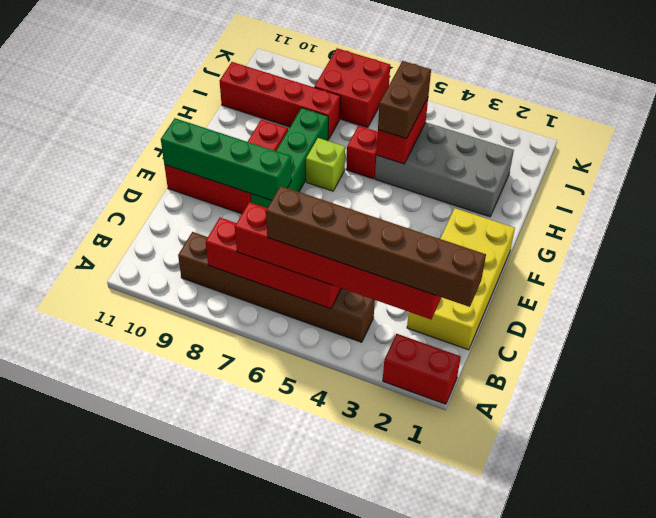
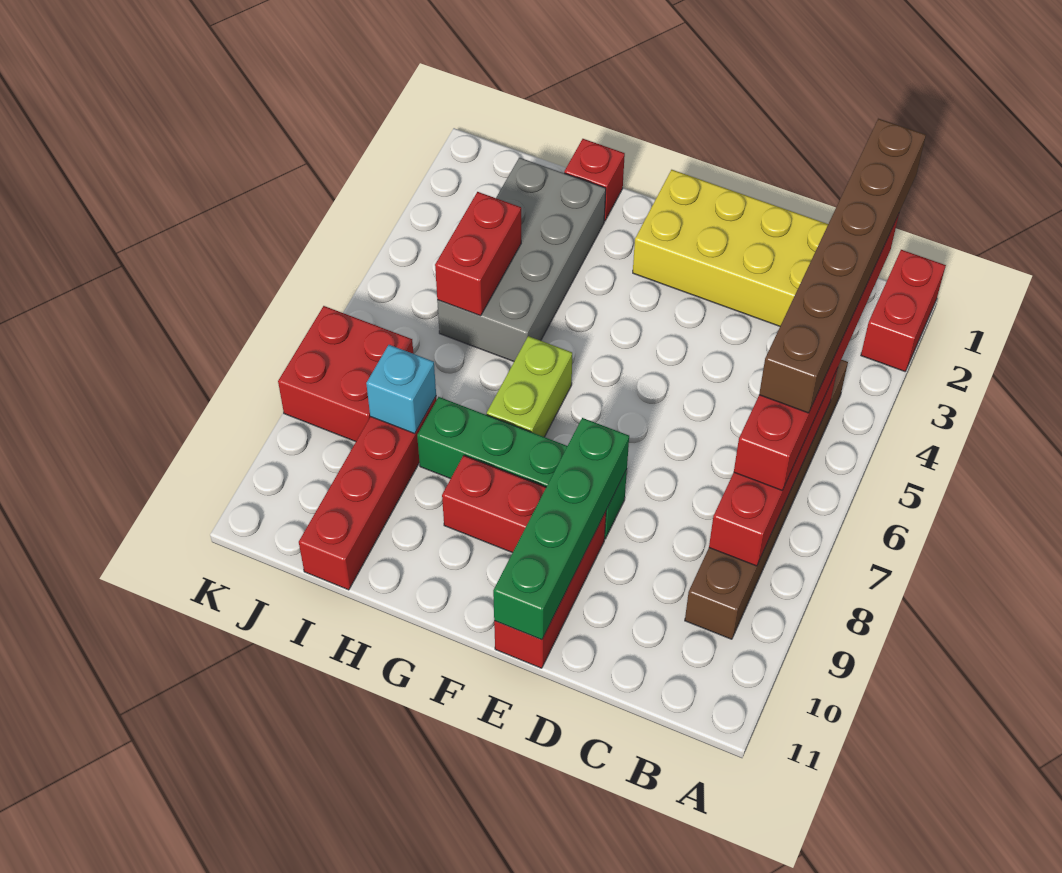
lime brick G7 level 1 -> lime brick G6:G7 level 1
red brick H5:I5 level 2 -> red brick I4:I5 level 2
brown brick H5:I5 level 3 -> none
red brick H6 level 1 -> red brick H1 level 1
none -> cyan brick I8 level 2

